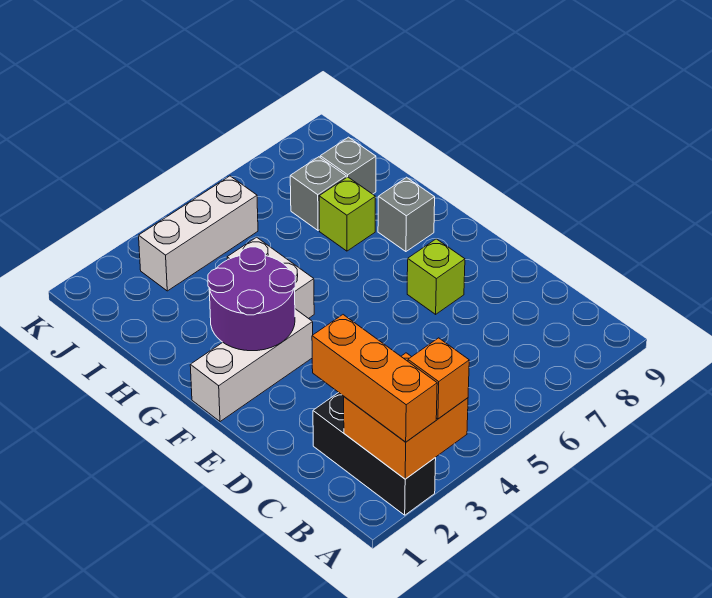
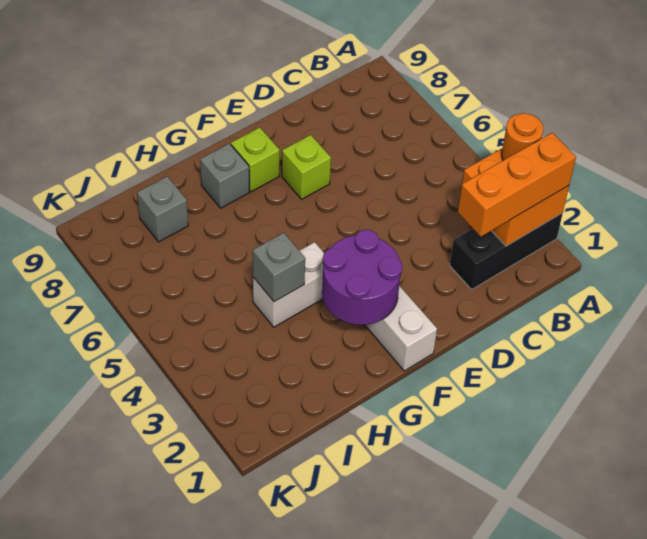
orange brick A3 level 3 -> orange round brick A3 level 3
lime brick H7 level 1 -> lime brick F8 level 1
grey brick I7 level 1 -> grey brick H4 level 2
white brick J3:J5 level 1 -> none

